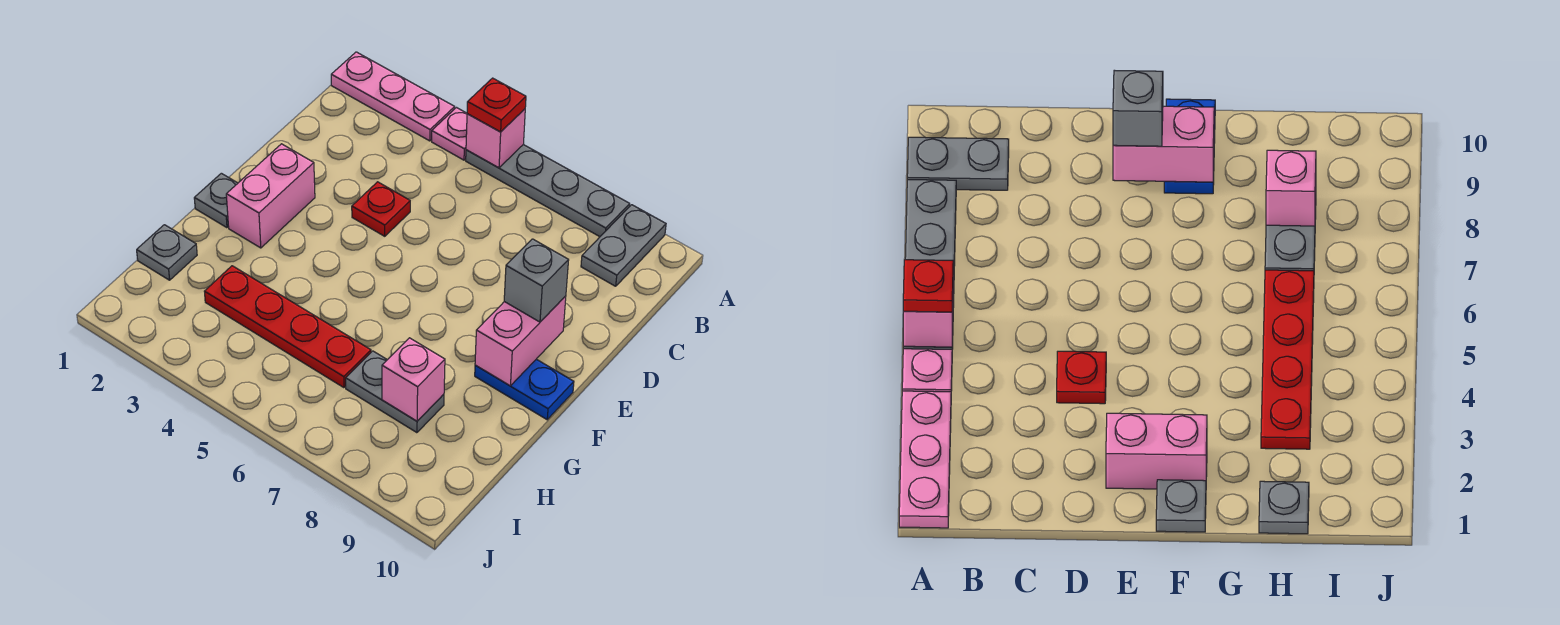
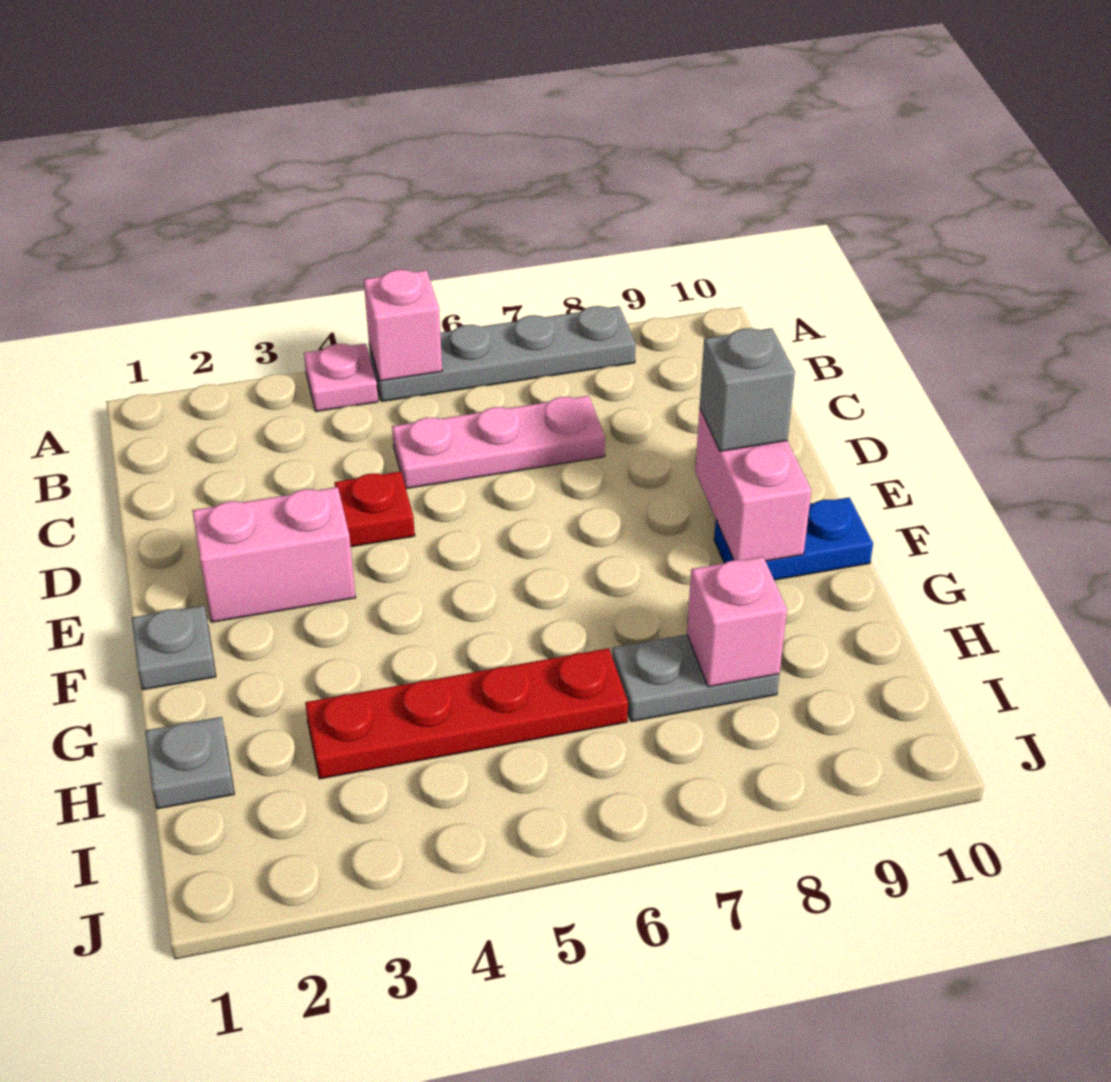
pink plate A1:A3 level 1 -> pink plate C5:C7 level 1
red plate A5 level 3 -> none
grey plate A9:B9 level 1 -> none
pink brick E2:F2 level 1 -> pink brick E2:E3 level 1

